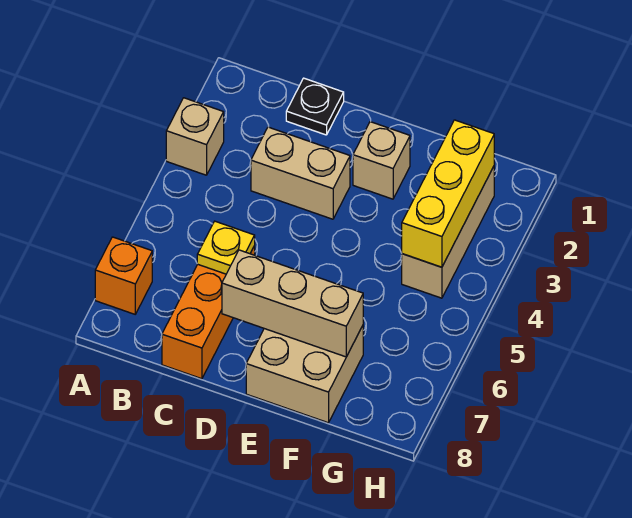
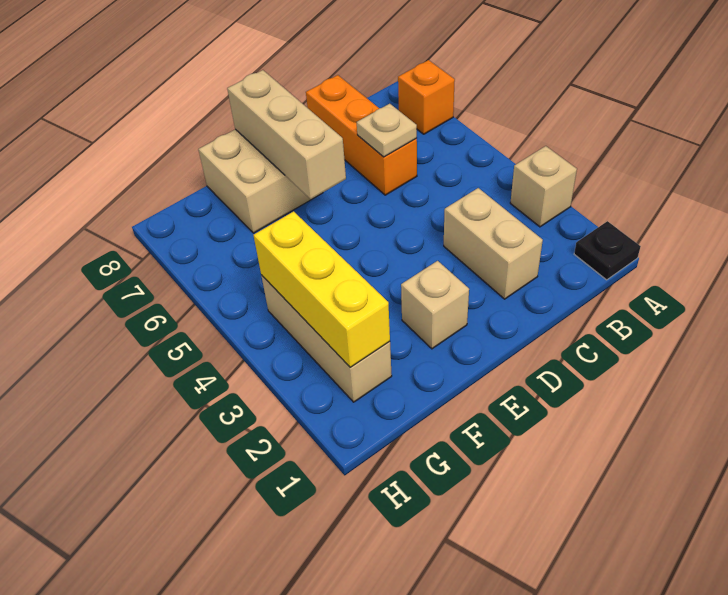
black plate C1 level 1 -> black plate A1 level 1
tan brick C3:D3 level 1 -> tan brick C2:C3 level 1
yellow plate C6 level 2 -> tan plate C6 level 2
tan brick D7:F7 level 2 -> tan brick E6:E8 level 2

